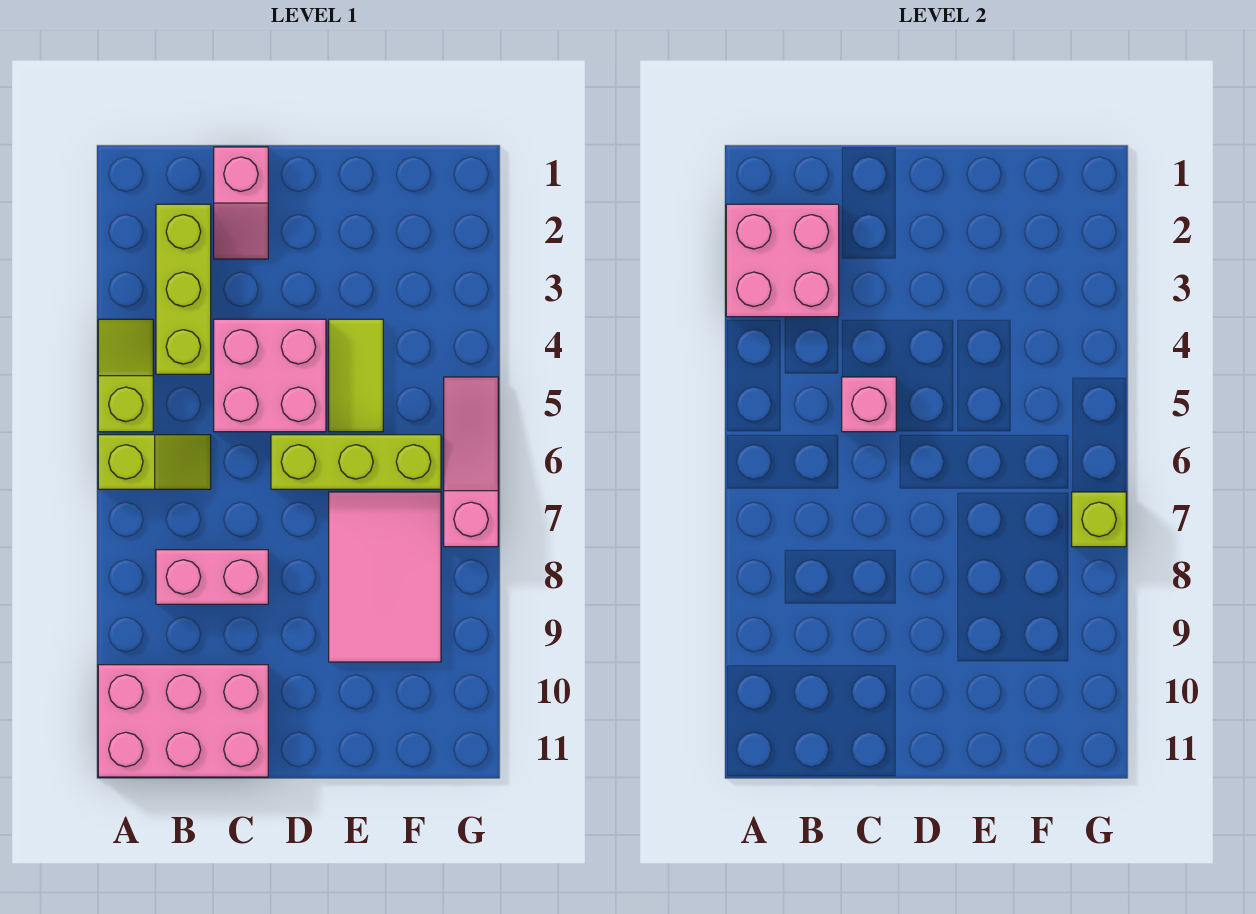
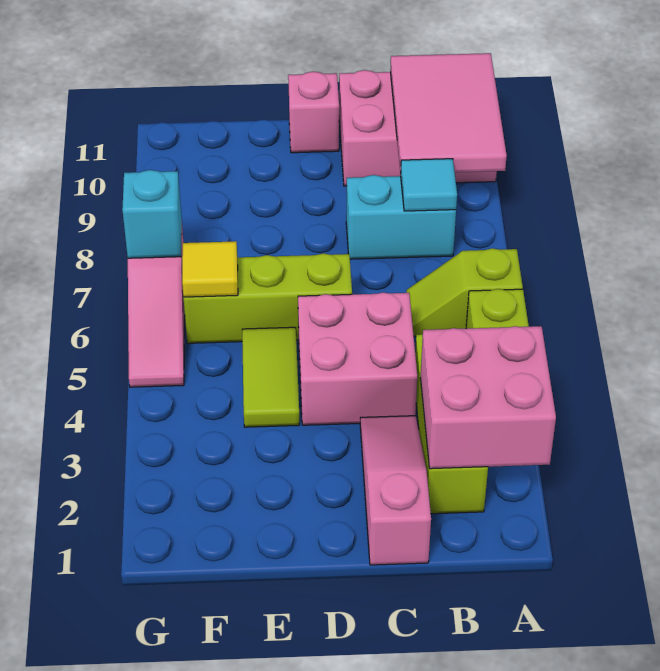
pink brick B8:C8 level 1 -> cyan brick B8:C8 level 1
none -> cyan tile B8 level 2
pink slope C1:C2 level 1 top 1 -> pink slope C1:C3 level 1 top 1
pink brick C5 level 2 -> pink brick D11 level 1
pink tile E7:F9 level 1 -> pink tile A9:B11 level 2
none -> yellow tile F6 level 2
lime brick G7 level 2 -> cyan brick G7 level 2

